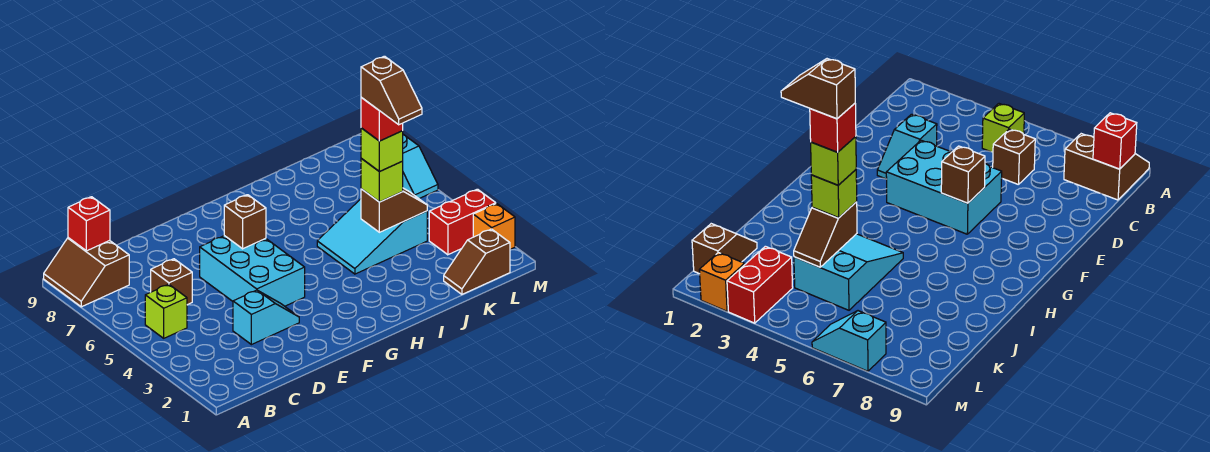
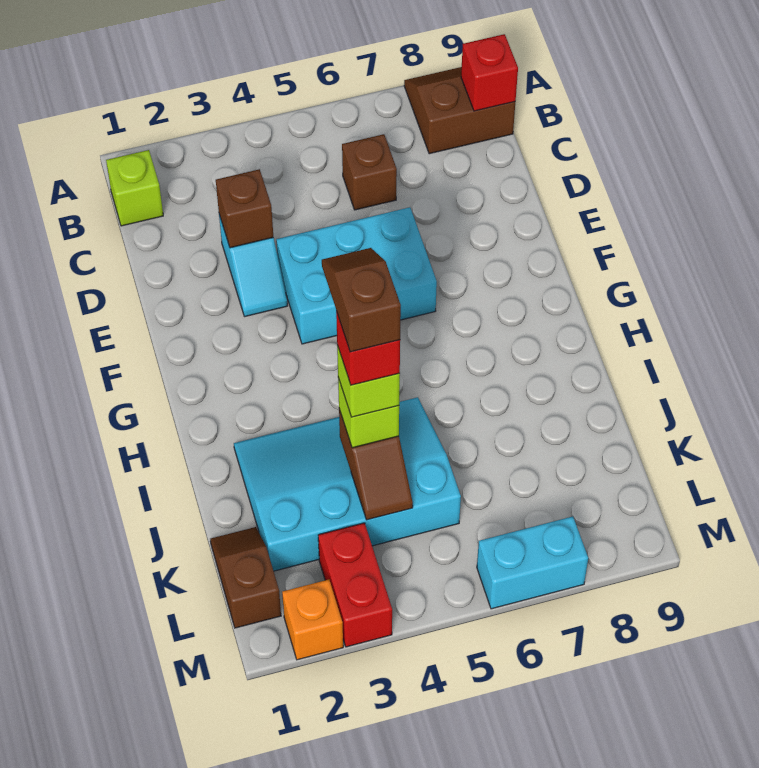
lime brick B5 level 1 -> lime brick B1 level 1
brown brick F6 level 2 -> brown brick D3 level 2
cyan slope I4:K5 level 1 top K -> cyan slope I2:K5 level 1 top K
brown slope J3:J4 level 6 top 4 -> brown slope I4:J4 level 6 top J
cyan slope M6:M7 level 1 top 7 -> cyan brick M6:M7 level 1

